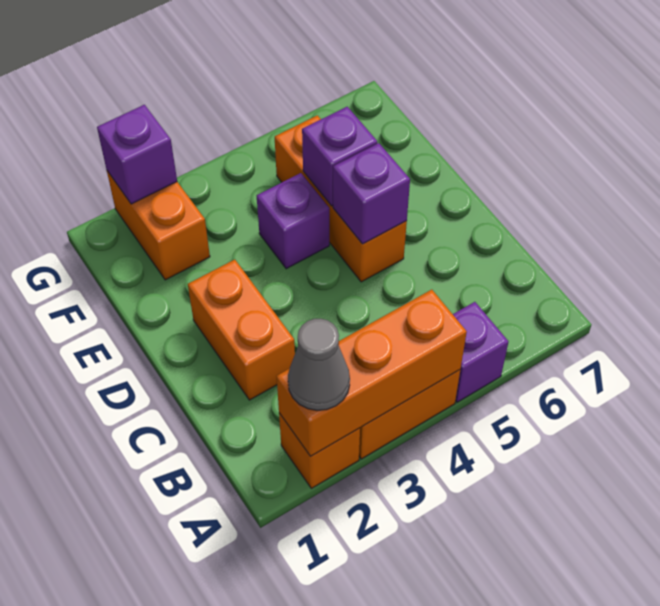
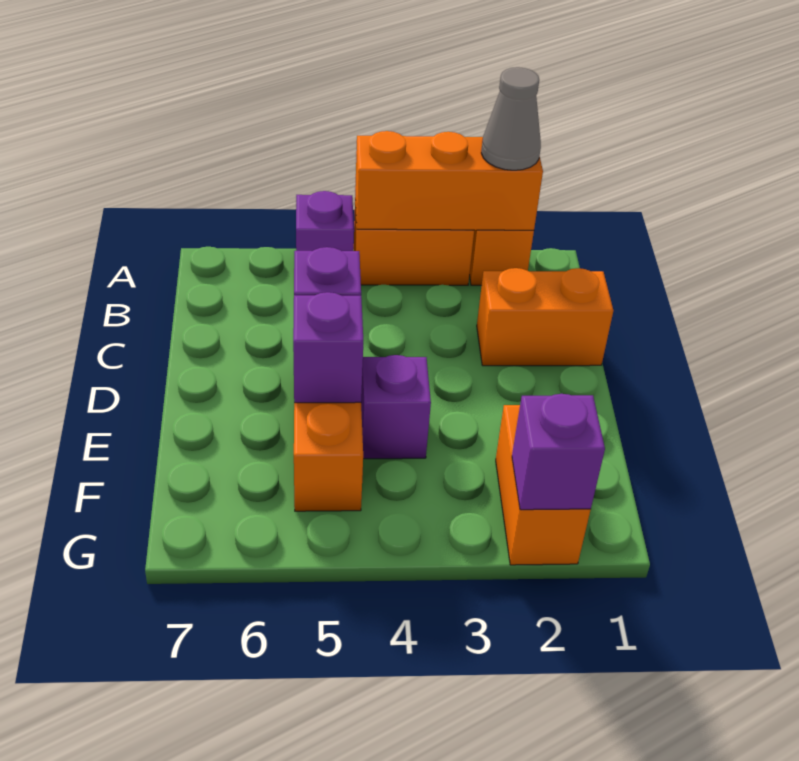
orange brick C2:D2 level 1 -> orange brick C1:C2 level 1

